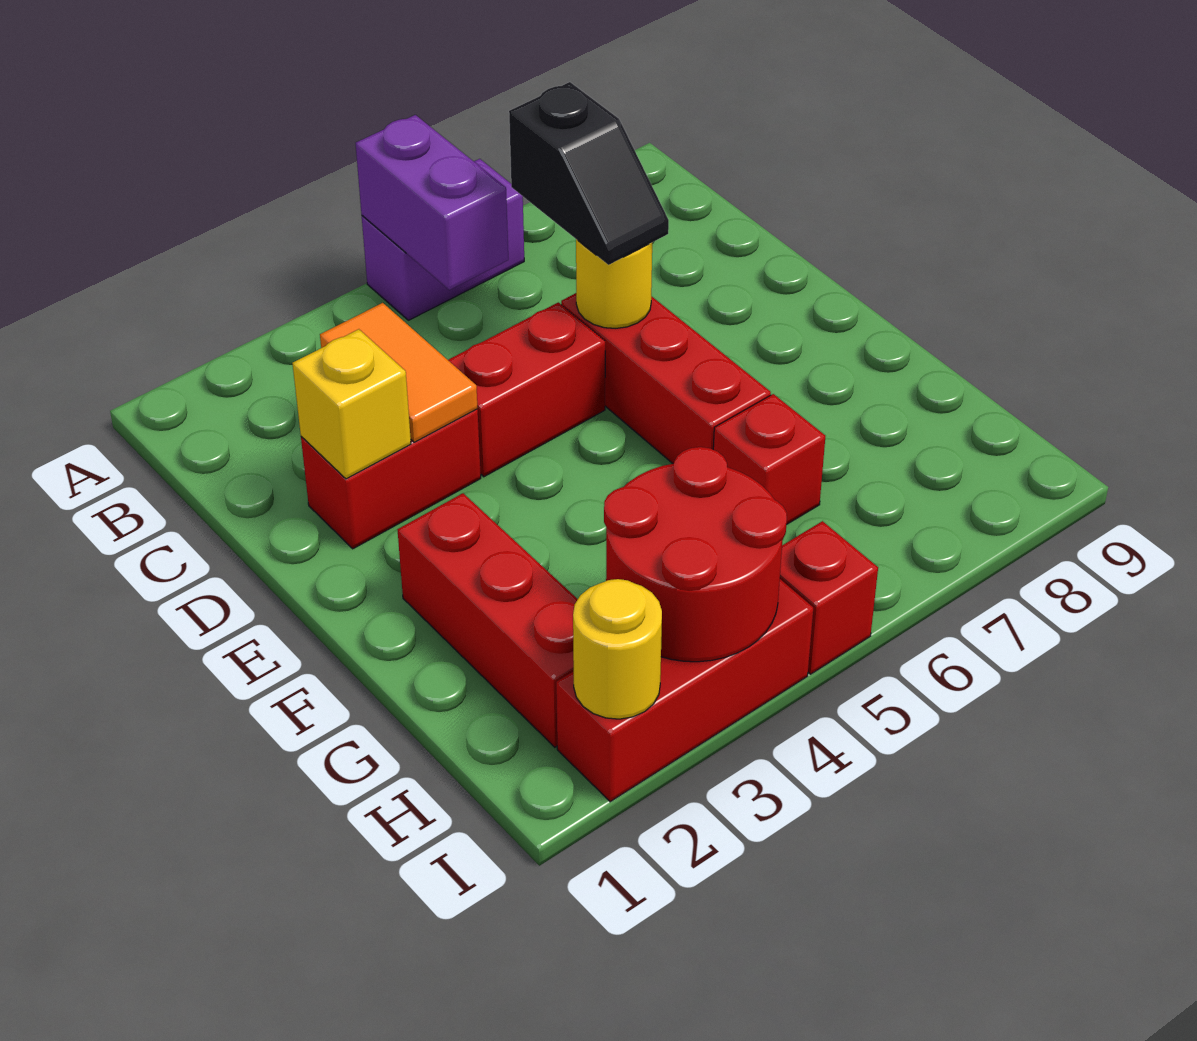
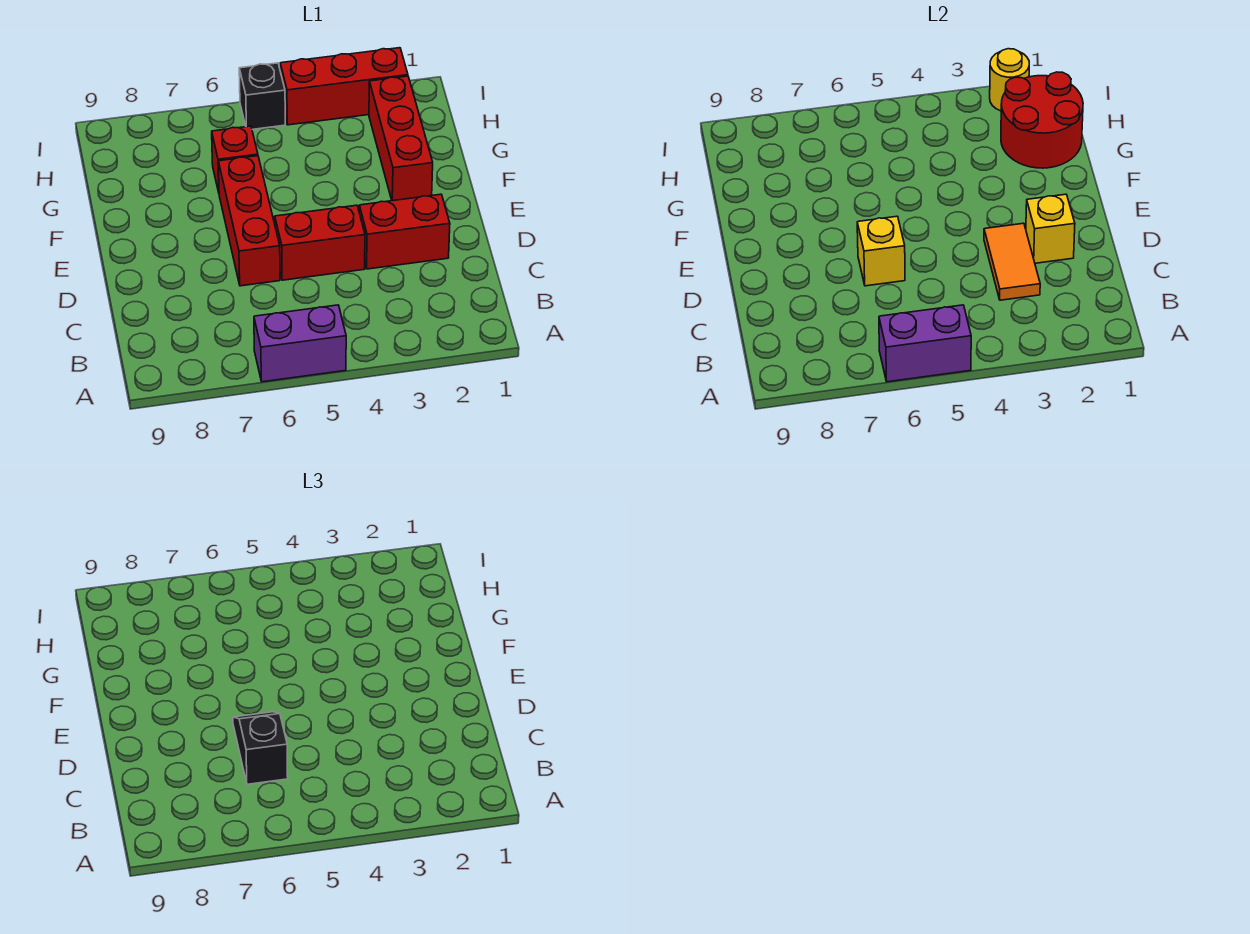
purple brick A5:B5 level 2 -> purple brick A5:A6 level 2
yellow round brick D6 level 2 -> yellow brick D6 level 2
red round brick H3:I4 level 2 -> red round brick G1:H2 level 2
red brick I5 level 1 -> black brick I5 level 1

